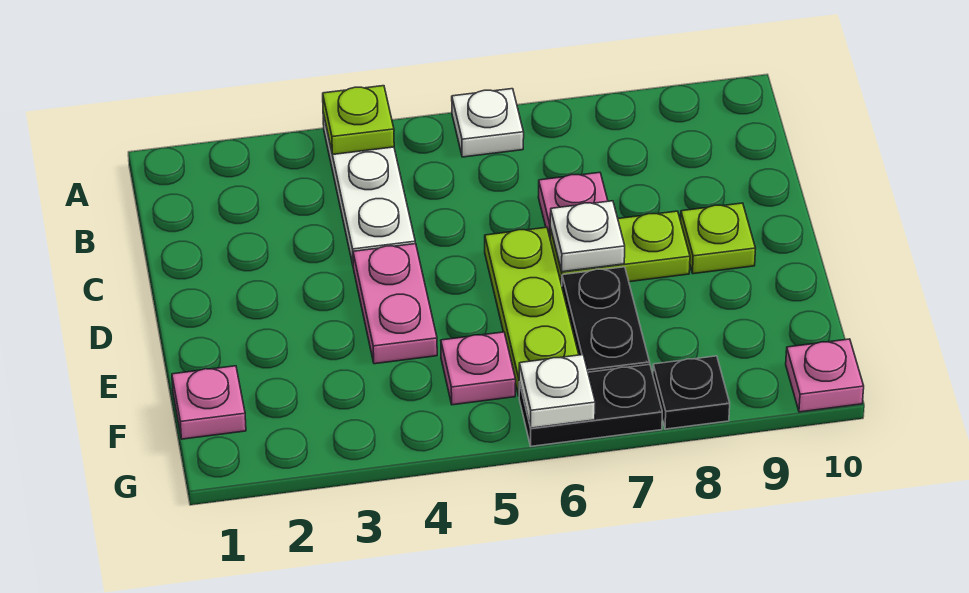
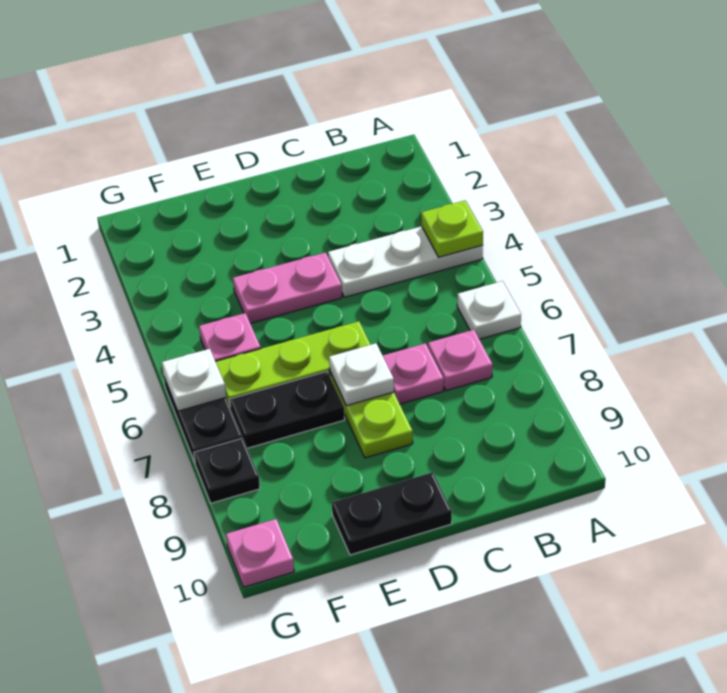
lime plate D9 level 1 -> none
none -> black plate D10:E10 level 1
pink plate F1 level 1 -> pink plate B7 level 1

